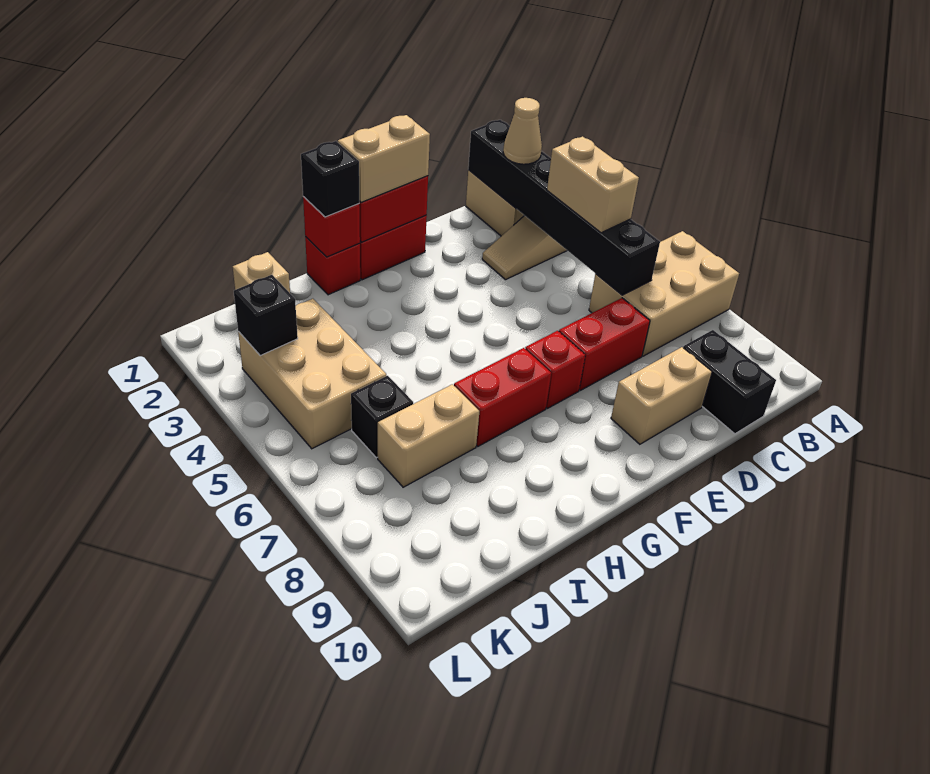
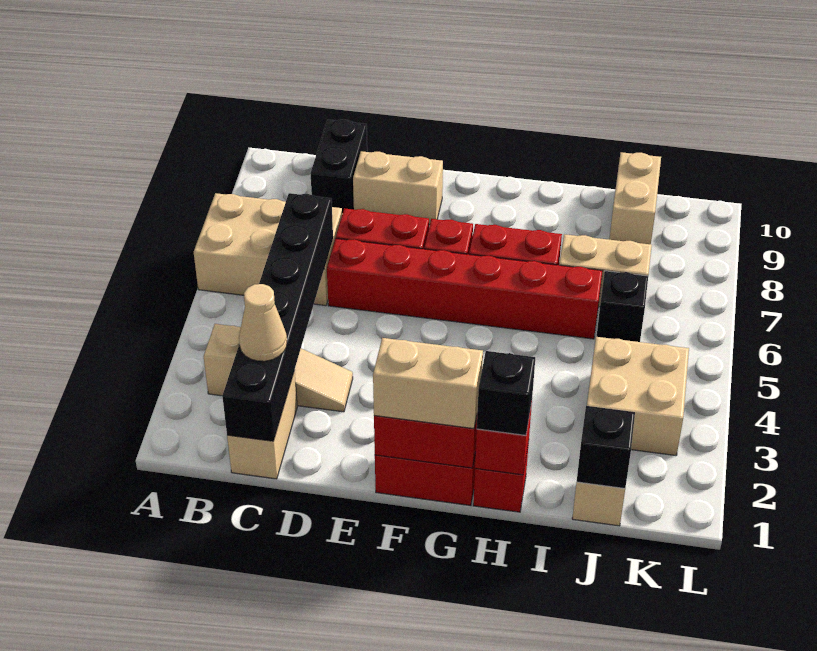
tan brick C4:C5 level 3 -> tan brick J9:J10 level 1
none -> red brick D6:I6 level 1
tan brick J3:K5 level 1 -> tan brick J3:K4 level 1
black brick K3 level 2 -> black brick J1 level 2

